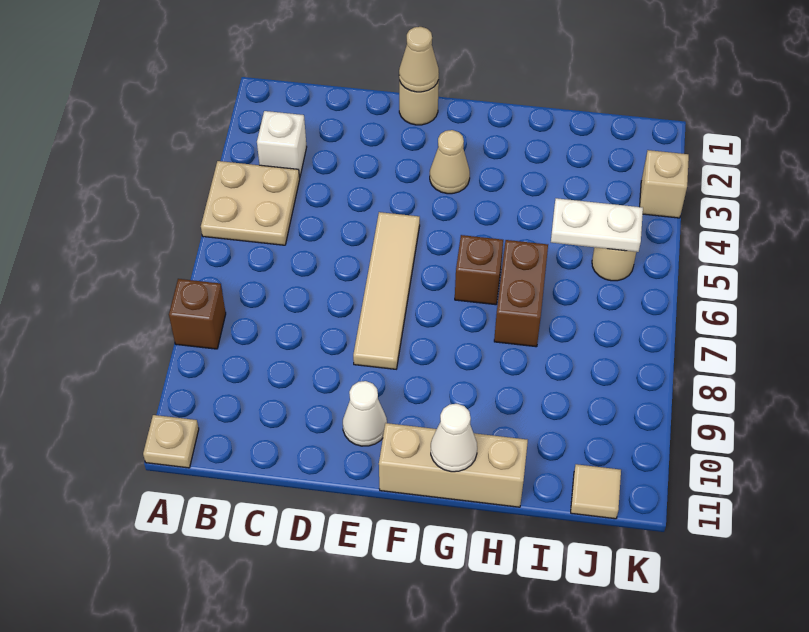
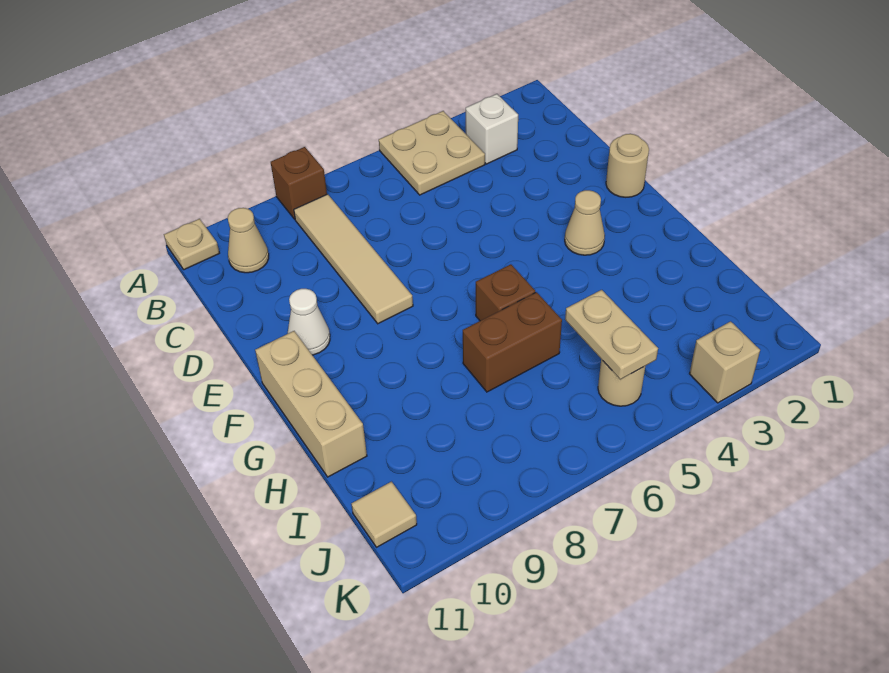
tan cone E1 level 2 -> tan cone B10 level 1
tan tile E5:E8 level 1 -> tan tile B8:E8 level 1
white cone G11 level 2 -> none
white plate I5:J5 level 2 -> tan plate I5:J5 level 2

